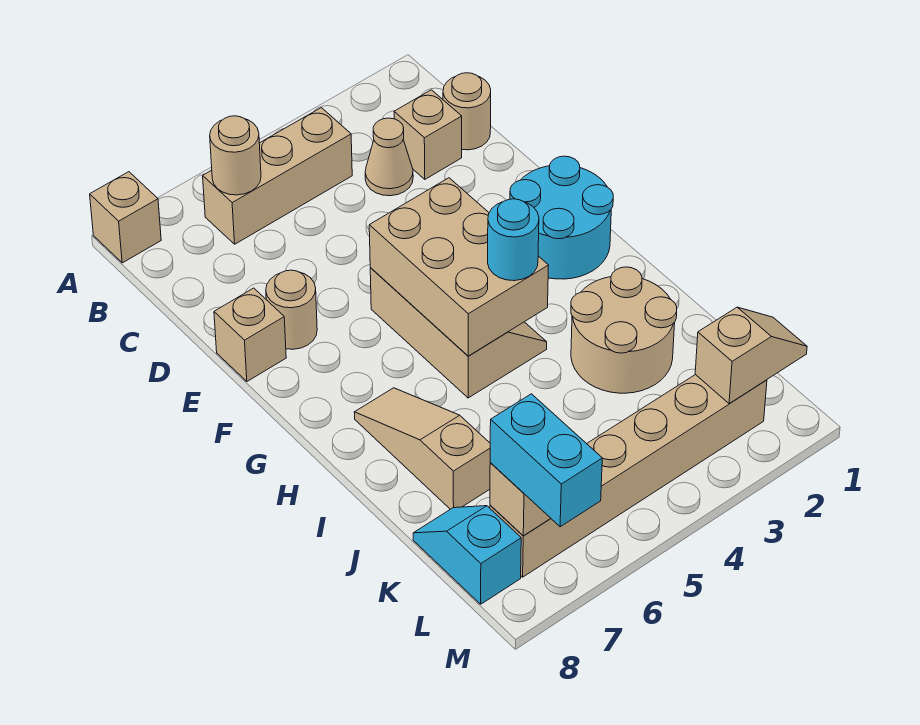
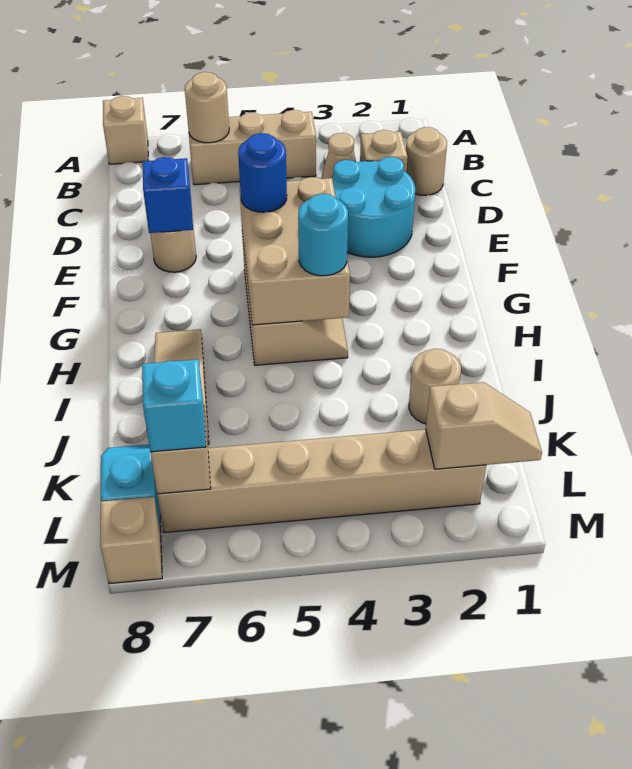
none -> blue brick E7 level 2
tan brick E8 level 1 -> tan brick M8 level 1
cyan round brick F1:G2 level 1 -> cyan round brick D2:E3 level 1
none -> blue round brick F5 level 3
tan round brick I2:J3 level 1 -> tan round brick J2 level 1
cyan brick L7:M7 level 3 -> cyan brick L7 level 3

